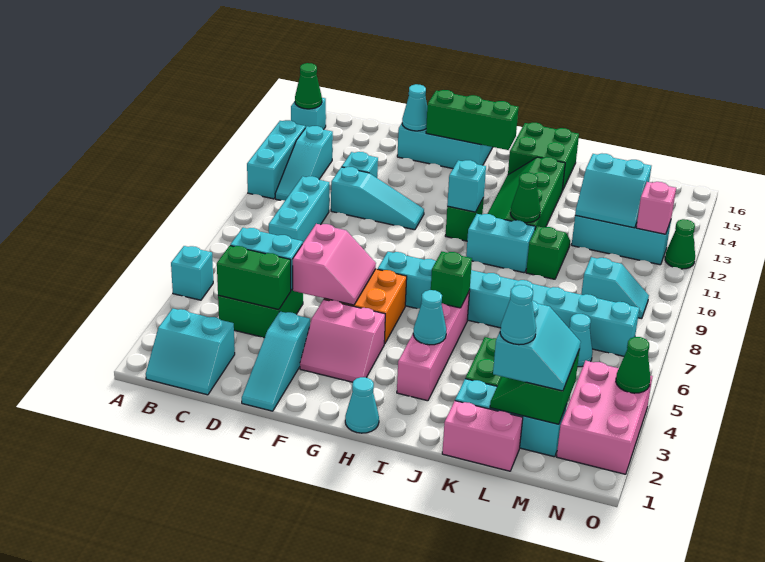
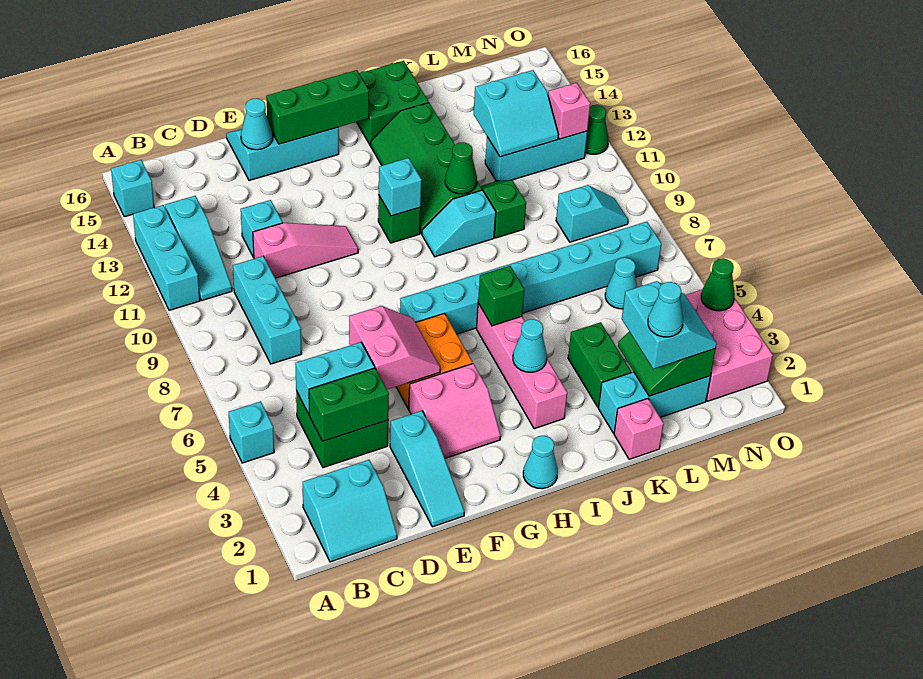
green cone A15 level 2 -> none
cyan slope D11:F11 level 1 top D -> pink slope D11:F11 level 1 top D
cyan brick I10:J10 level 1 -> cyan slope I10:J10 level 1 top J
pink brick K1:L1 level 1 -> pink brick K1 level 1

